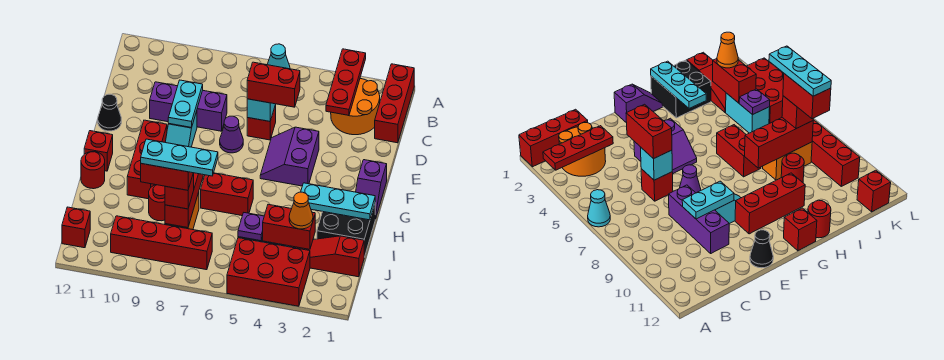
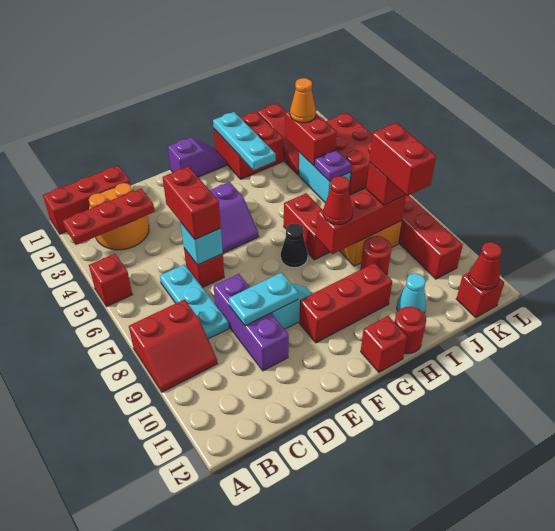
none -> red brick A5 level 1
cyan cone A6 level 1 -> cyan cone I11 level 1
none -> red slope A8:B9 level 1 top 8
purple cone E7 level 1 -> none
black cone E12 level 1 -> black cone G7 level 1
black brick H1:I2 level 1 -> red brick H1:I2 level 1
none -> red cone H8 level 3
cyan plate J7:J9 level 5 -> cyan plate C6:C8 level 1
none -> red cone K12 level 2

